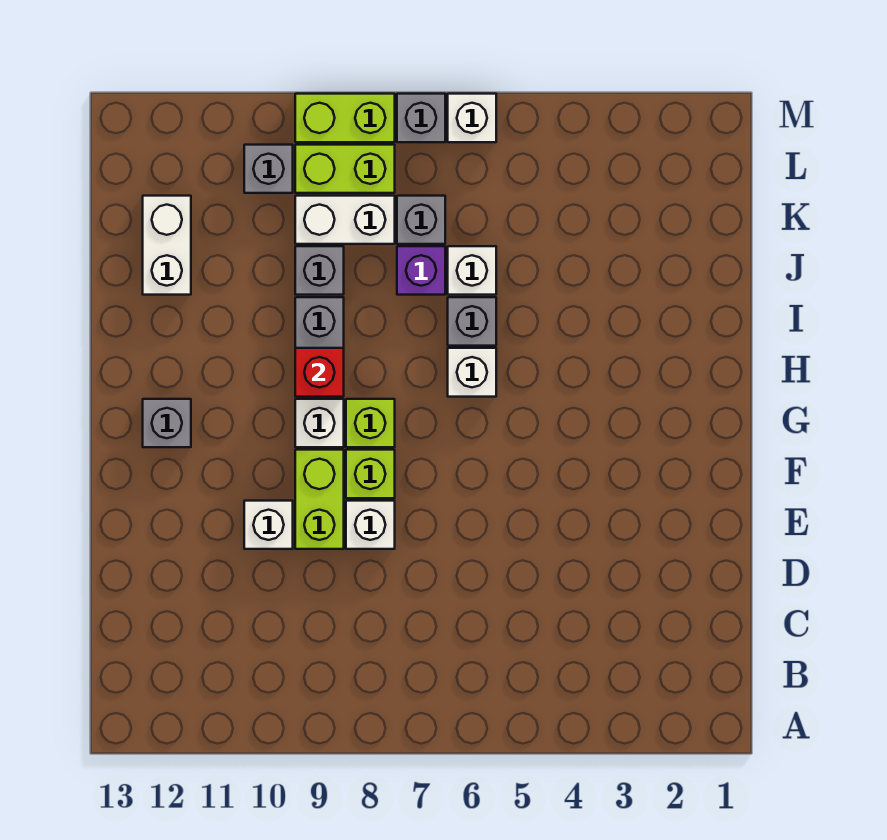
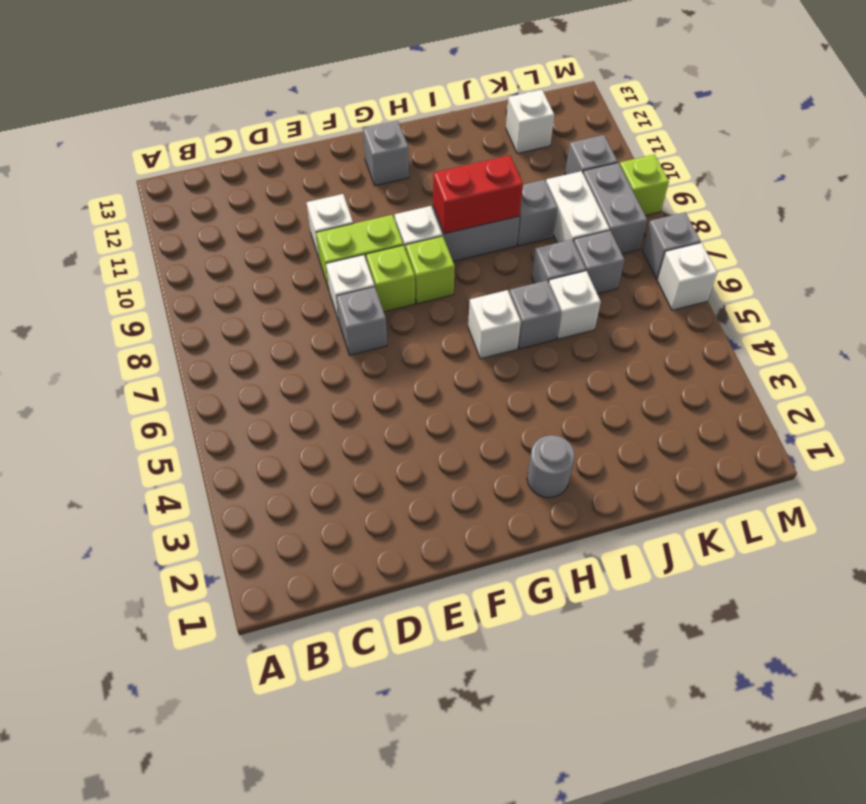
none -> grey brick E7 level 1
none -> grey round brick H2 level 1
red brick H9 level 2 -> red brick H9:I9 level 2
purple brick J7 level 1 -> grey brick J7 level 1
white brick J12:K12 level 1 -> white brick K12 level 1
lime brick L8:L9 level 1 -> grey brick L8:L9 level 1
lime brick M8:M9 level 1 -> lime brick M9 level 1

